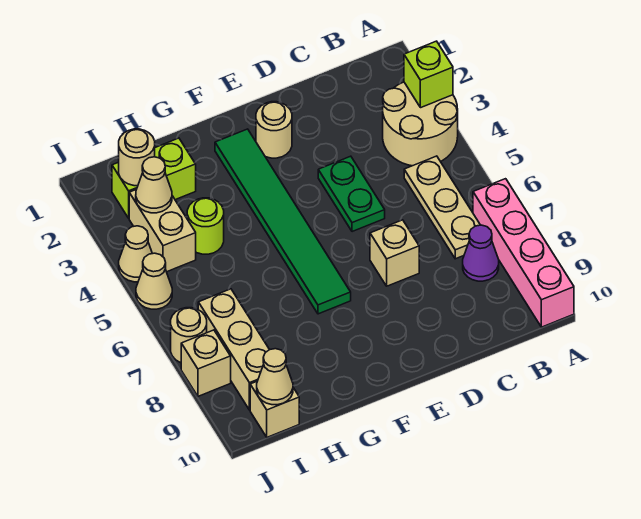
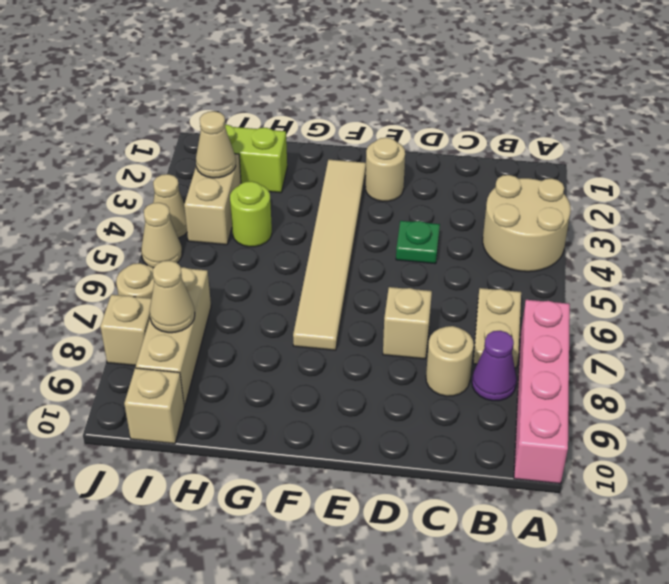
lime brick A3 level 2 -> none
tan plate B5:B7 level 1 -> tan plate B6:B7 level 1
green plate D4:D5 level 1 -> green plate D4 level 1
green tile F2:F7 level 1 -> tan tile F2:F7 level 1
tan round brick I2 level 2 -> tan round brick C8 level 1
tan cone I10 level 2 -> tan cone I8 level 2

